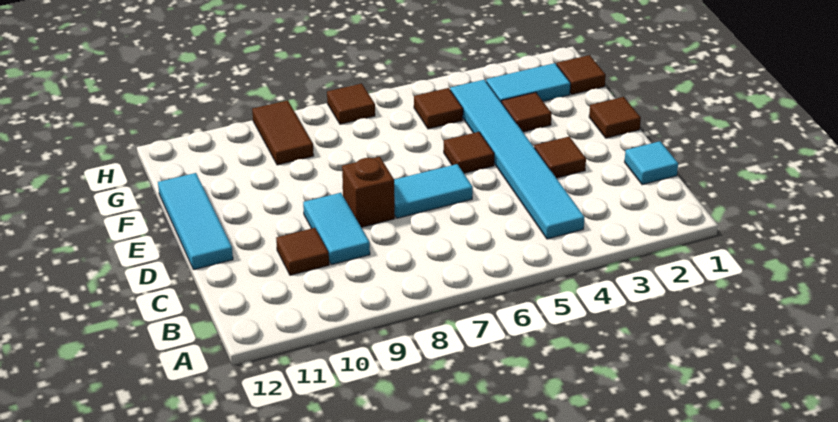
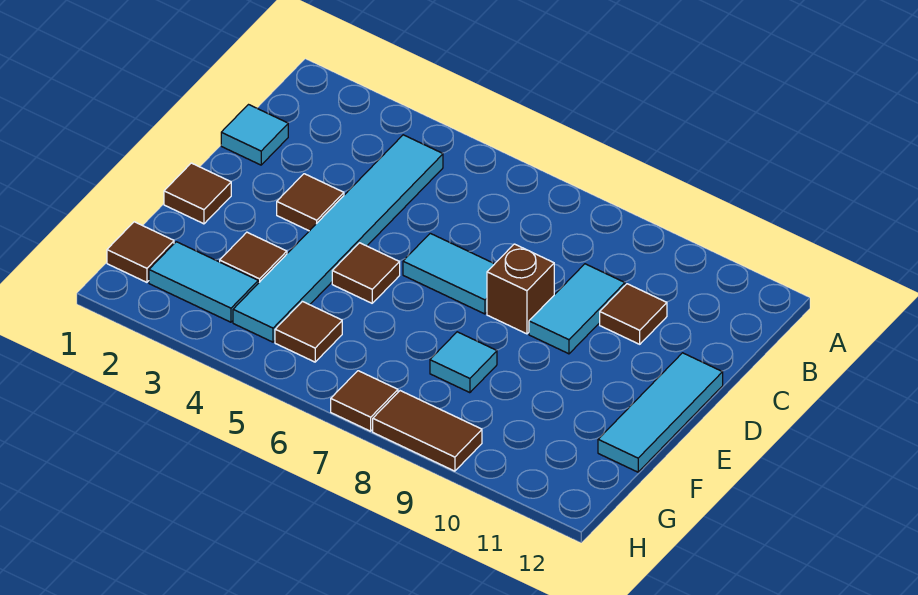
none -> cyan tile F8 level 1
brown tile G9:H9 level 1 -> brown tile H8:H9 level 1

